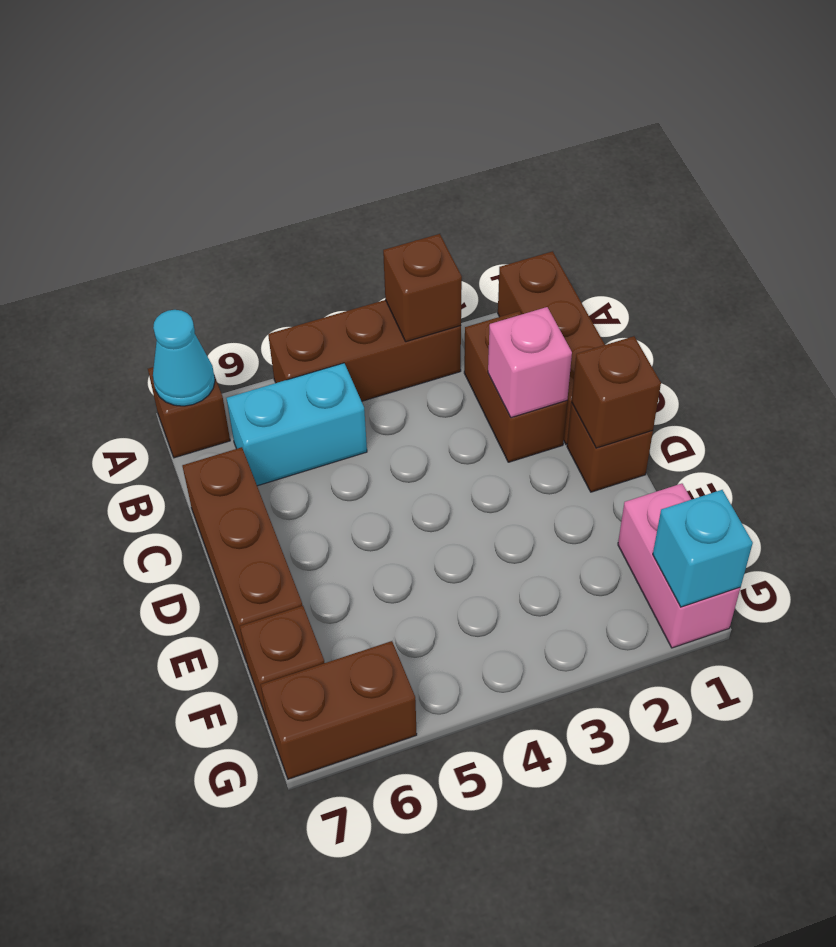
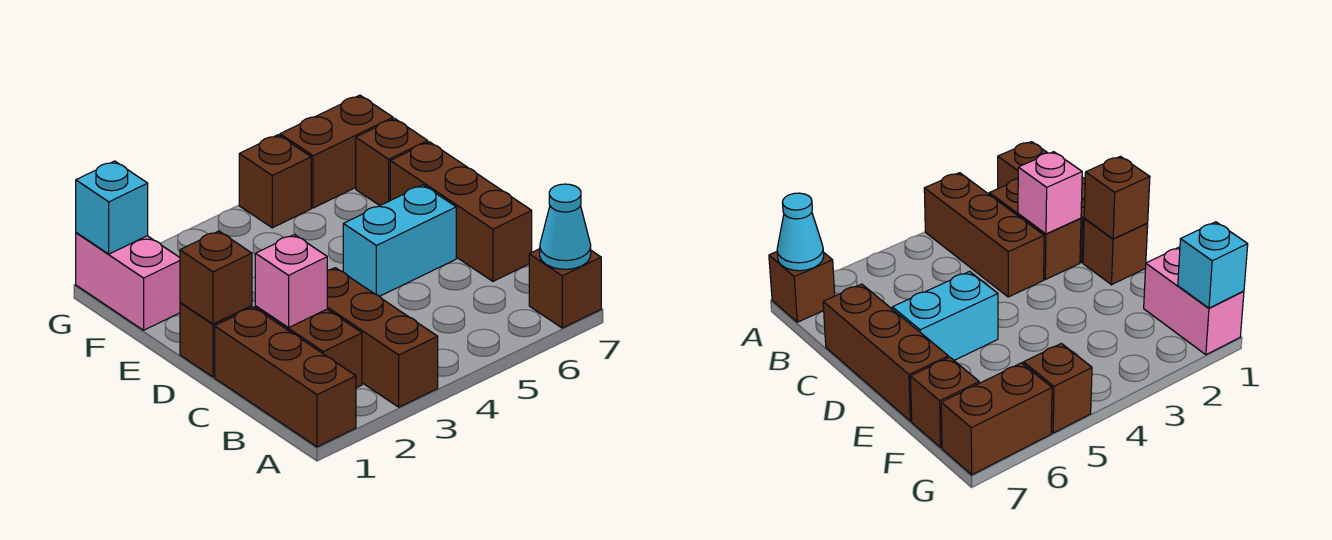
brown brick A3:A5 level 1 -> brown brick A3:C3 level 1
brown brick A3 level 2 -> brown brick G5 level 1
cyan brick B5:B6 level 1 -> cyan brick D5:D6 level 1

